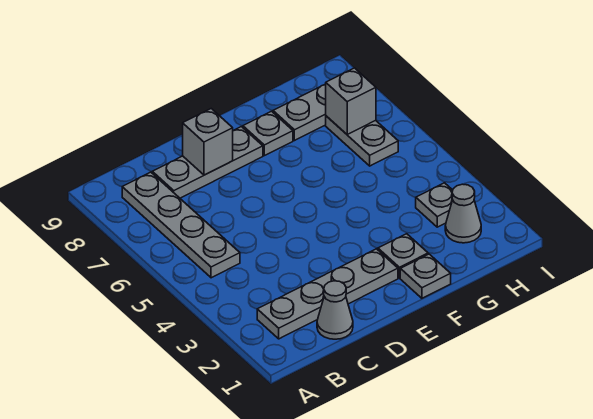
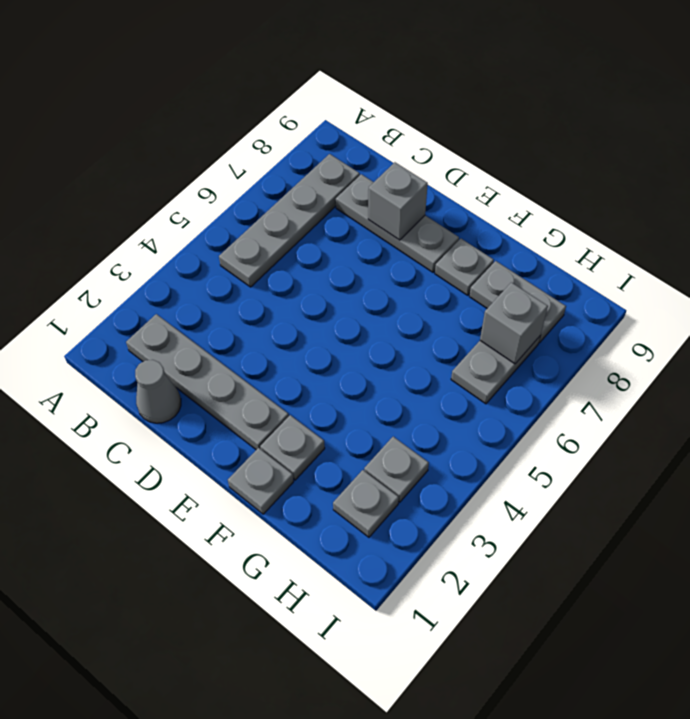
grey cone H2 level 1 -> grey plate H2 level 1

